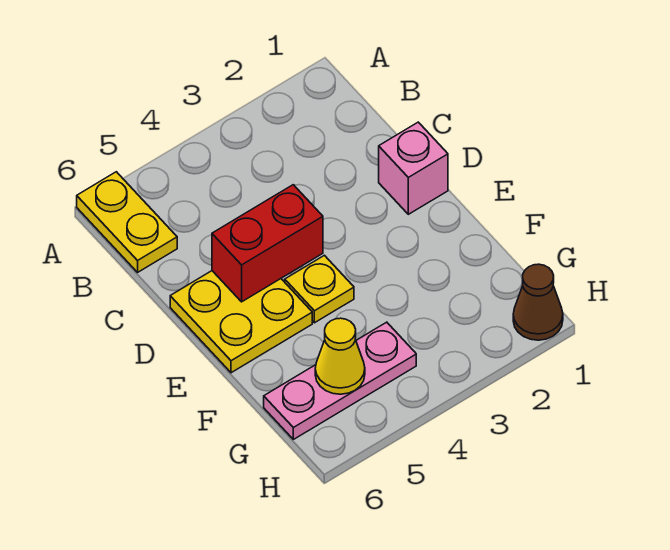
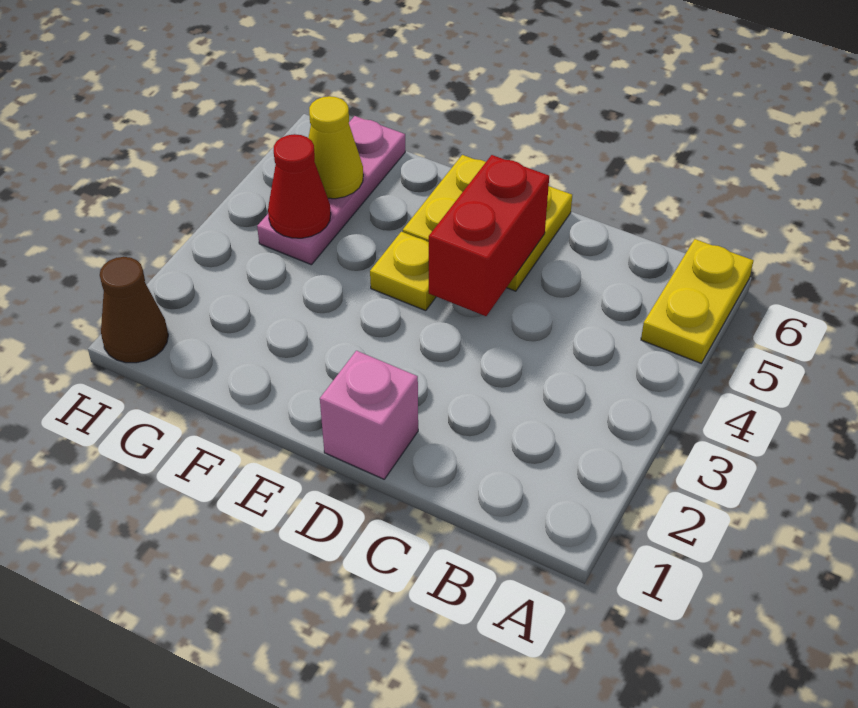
yellow plate A6:B6 level 1 -> yellow plate A5:A6 level 1
none -> red cone G4 level 2

